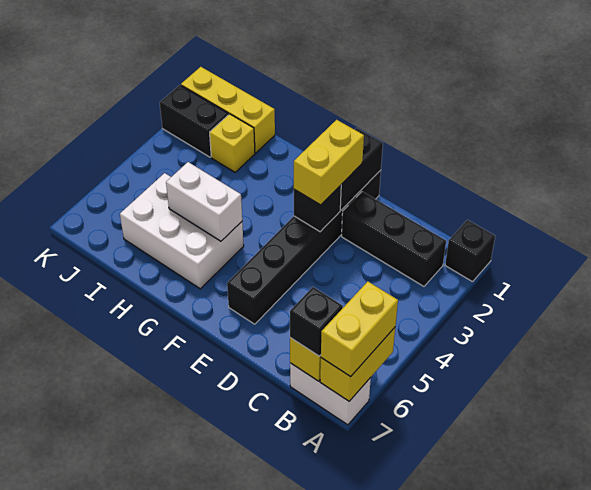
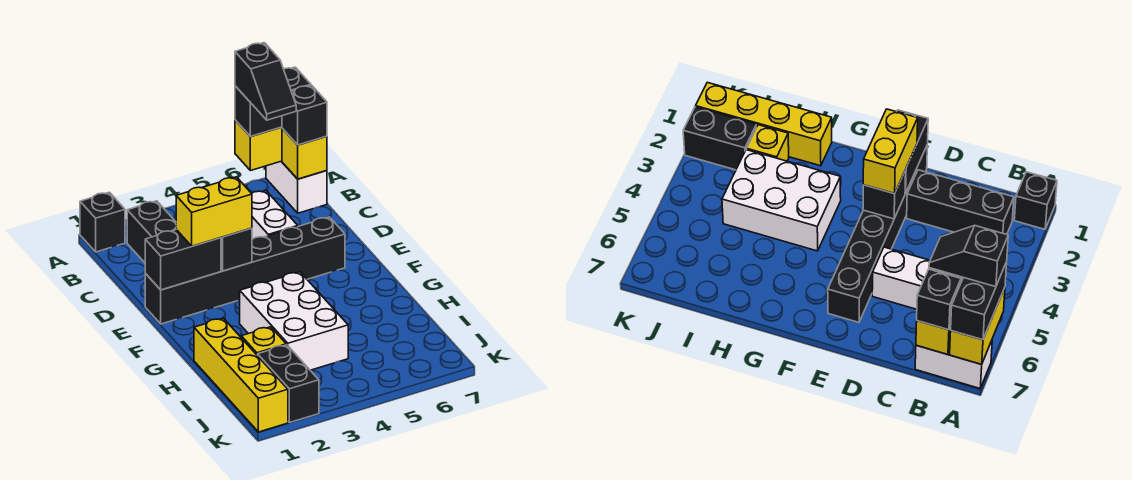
yellow brick A6:A7 level 3 -> black brick A6:A7 level 3
none -> black slope A6:B6 level 4 top A
white brick G5:I6 level 1 -> white brick G3:I4 level 1
white brick G5:H5 level 2 -> white brick C5:D5 level 1
yellow brick I1:K1 level 1 -> yellow brick H1:K1 level 1

